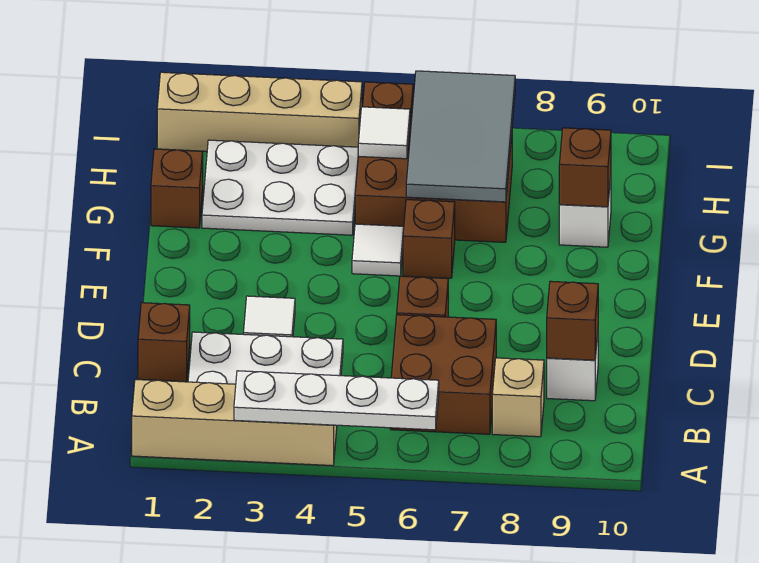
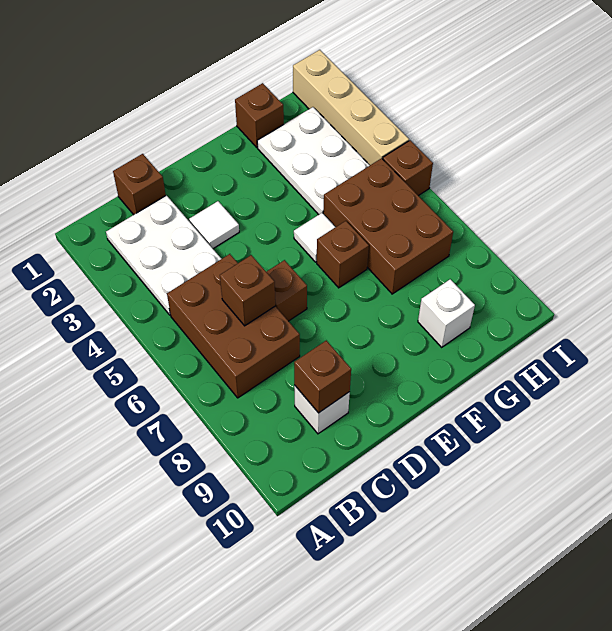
tan brick A1:A4 level 1 -> none
white plate A3:A6 level 2 -> none
brown brick B6:C7 level 1 -> brown brick B5:C7 level 1
tan brick B8 level 1 -> none
grey tile G6:I7 level 2 -> none
brown brick G9 level 2 -> brown brick C6 level 2
white tile H5 level 2 -> none

